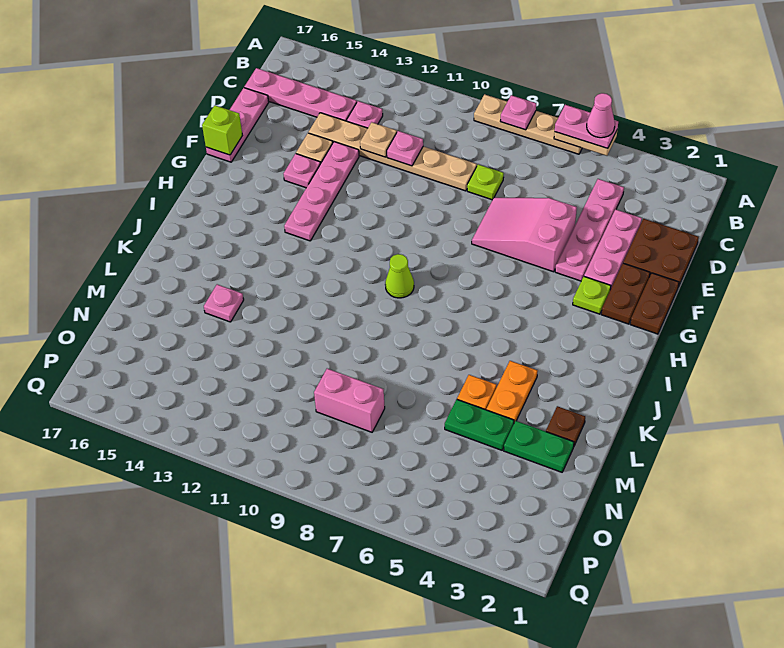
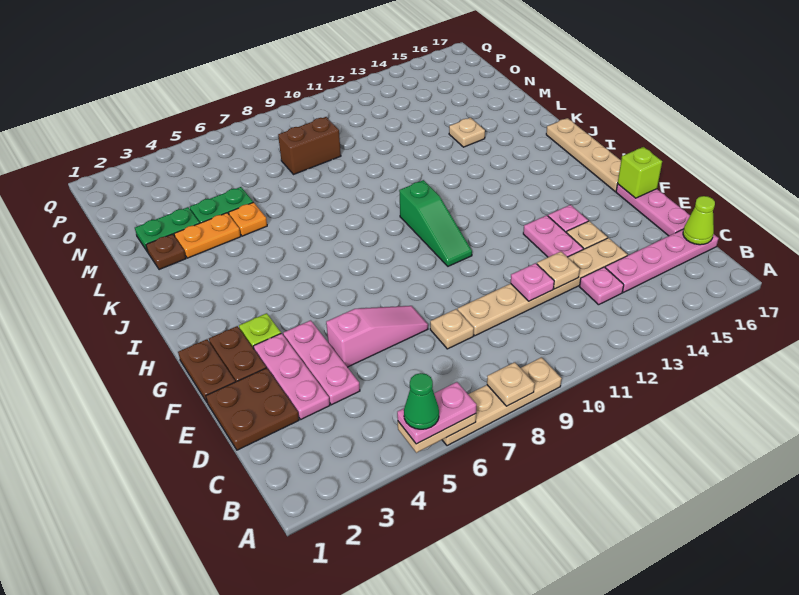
pink cone A5 level 4 -> green cone A5 level 4
pink plate A8 level 2 -> tan plate A8 level 2
pink plate C4:F4 level 1 -> pink plate D4:F4 level 1
lime plate D8 level 1 -> tan plate D8 level 1
pink slope E5:F7 level 1 top 5 -> pink slope E5:E7 level 1 top 5
pink plate E13:H13 level 1 -> pink plate E13:F13 level 1
none -> green slope G10:I10 level 1 top I
none -> tan plate G17:J17 level 1
lime cone I9 level 1 -> lime cone C17 level 2
orange plate K4:L4 level 1 -> orange plate L3:L4 level 1
pink plate L14 level 1 -> tan plate L14 level 1
pink brick N8:N9 level 1 -> brown brick N8:N9 level 1

